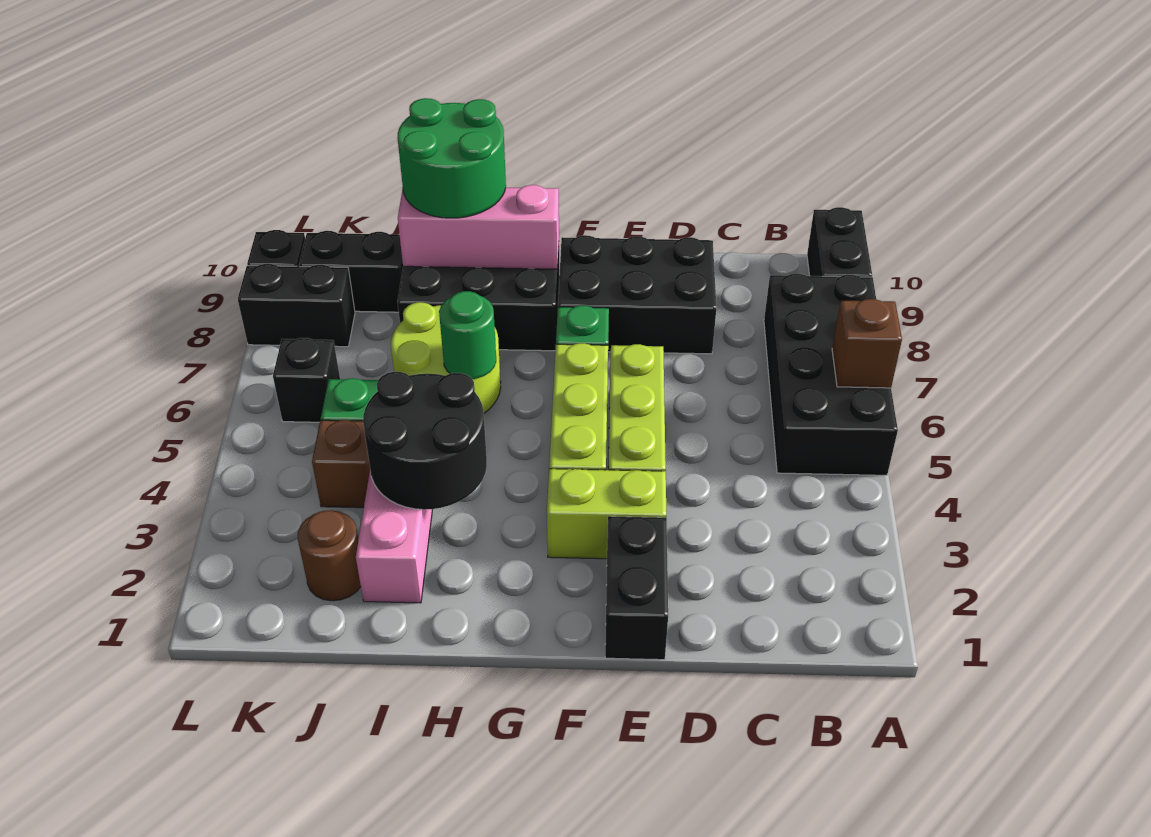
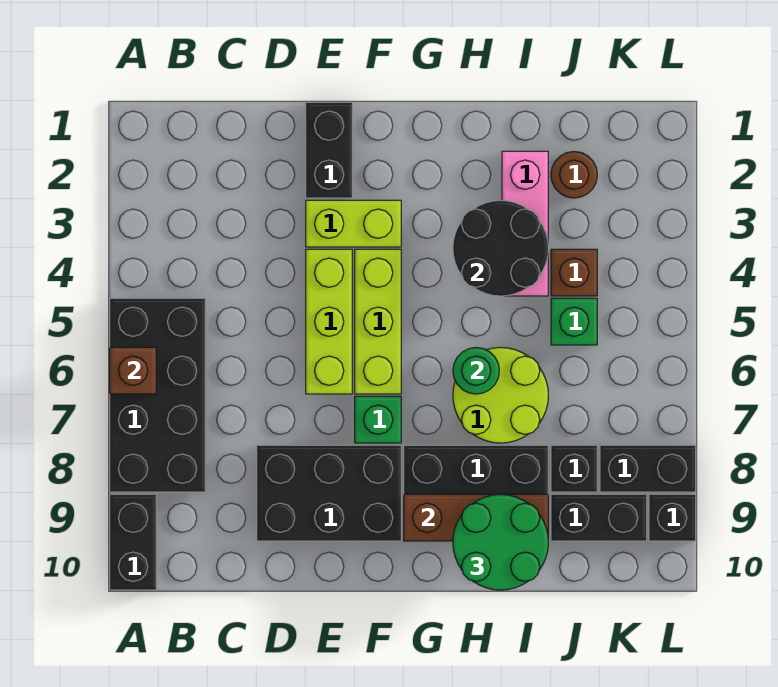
pink brick G9:I9 level 2 -> brown brick G9:I9 level 2
black brick K6 level 1 -> black brick J8 level 1

